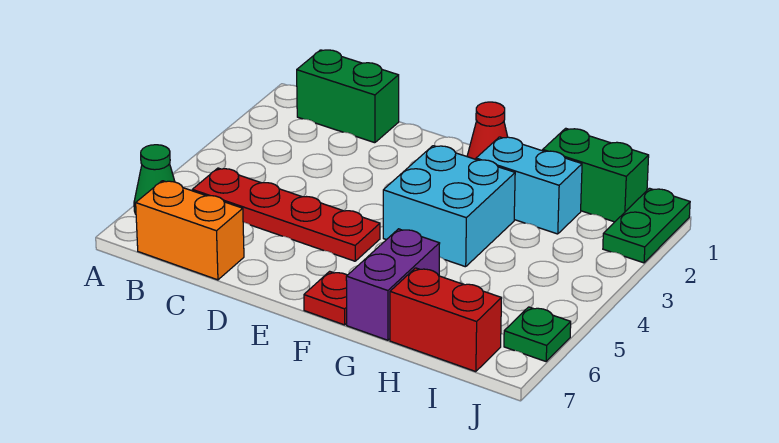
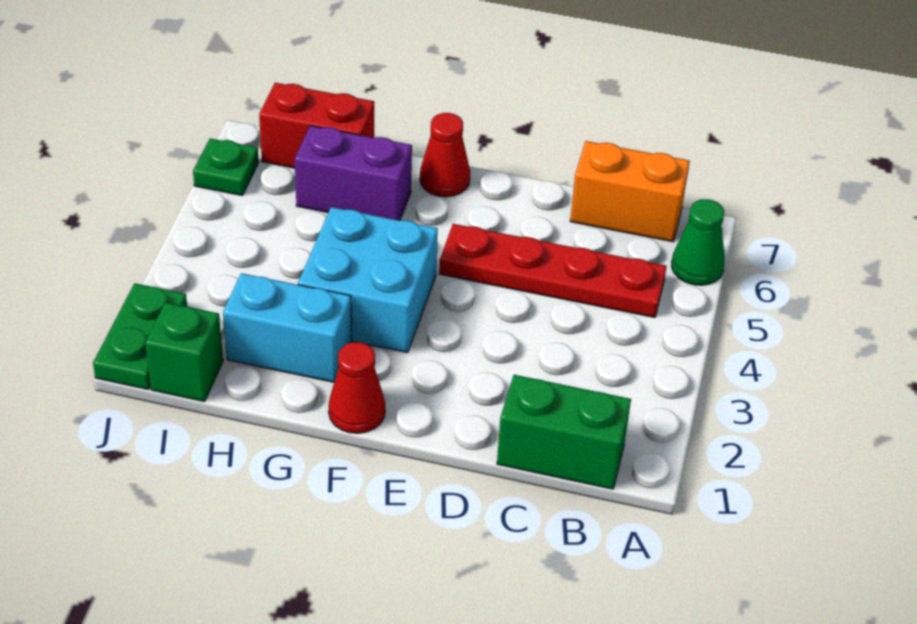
red plate F7 level 1 -> red cone F7 level 1
purple brick G6:G7 level 1 -> purple brick G6:H6 level 1
green brick H1:I1 level 1 -> green brick I1 level 1

